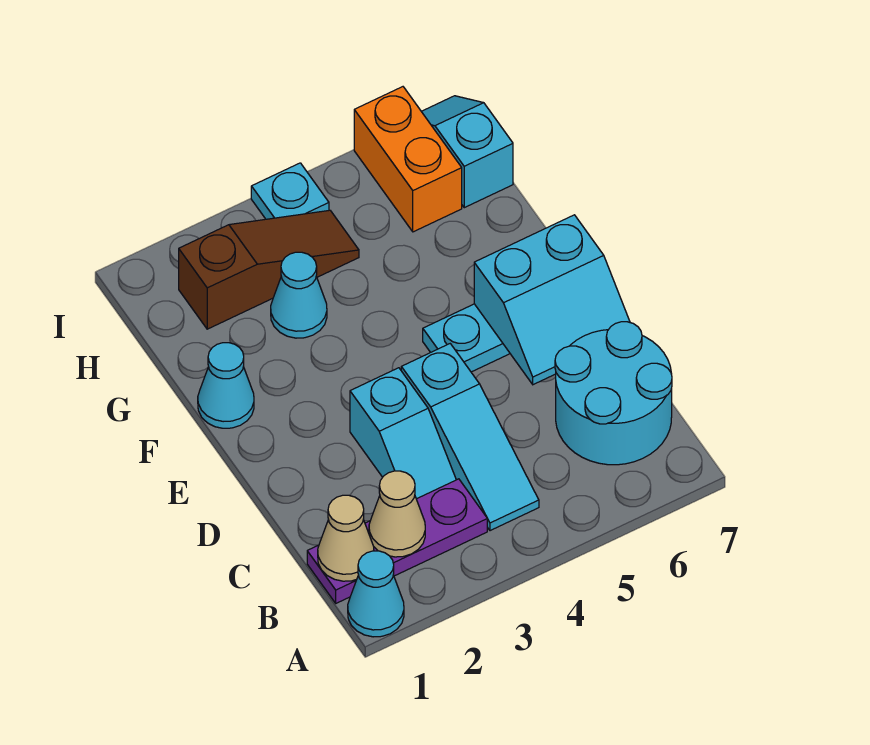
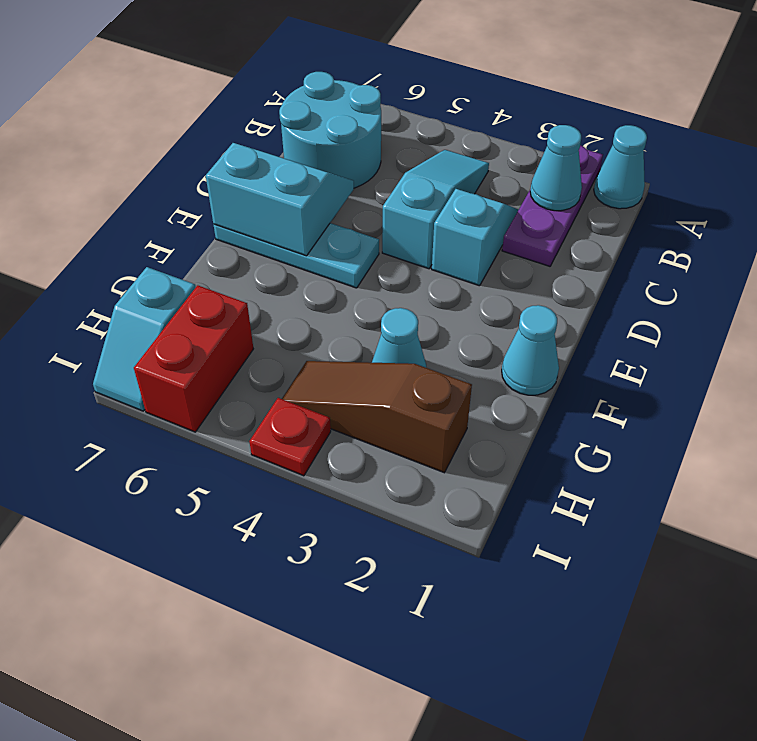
purple plate B1:B3 level 1 -> purple plate A2:C2 level 1
tan cone B1 level 2 -> none
tan cone B2 level 2 -> cyan cone B2 level 2
orange brick H6:I6 level 1 -> red brick H6:I6 level 1
cyan plate I4 level 1 -> red plate I4 level 1

